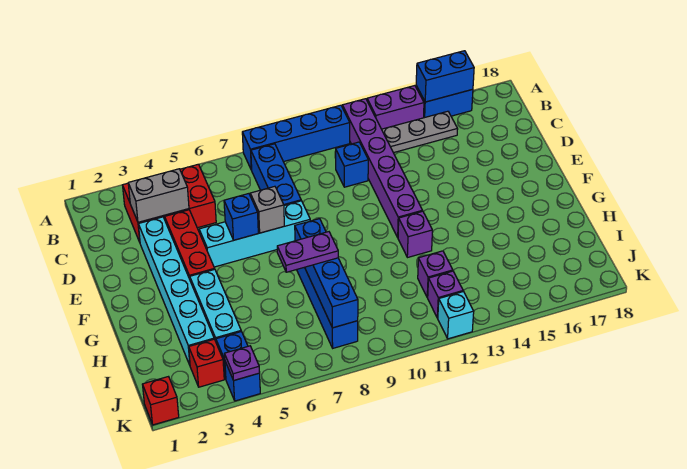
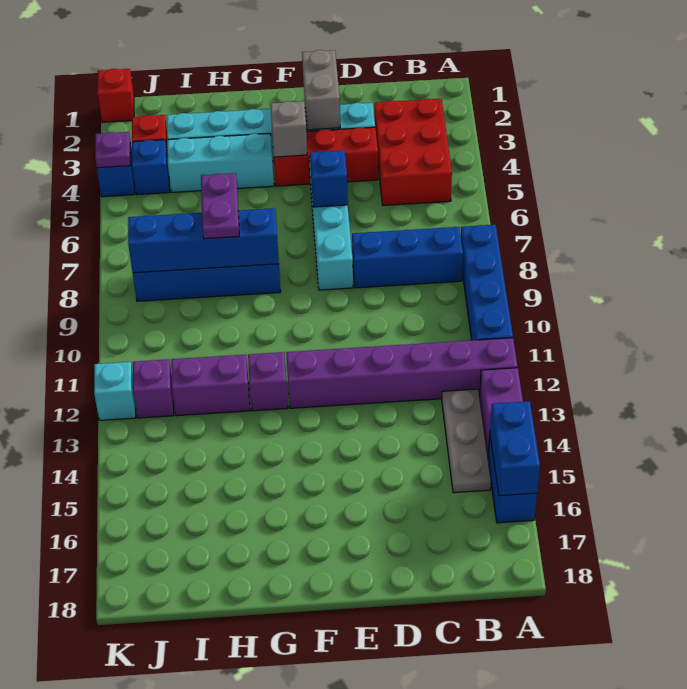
grey brick C3:C4 level 2 -> grey brick E2:E3 level 2
blue brick C11 level 1 -> none
grey brick E7 level 2 -> grey brick F4 level 2
purple brick I12 level 1 -> purple brick H12:I12 level 1

